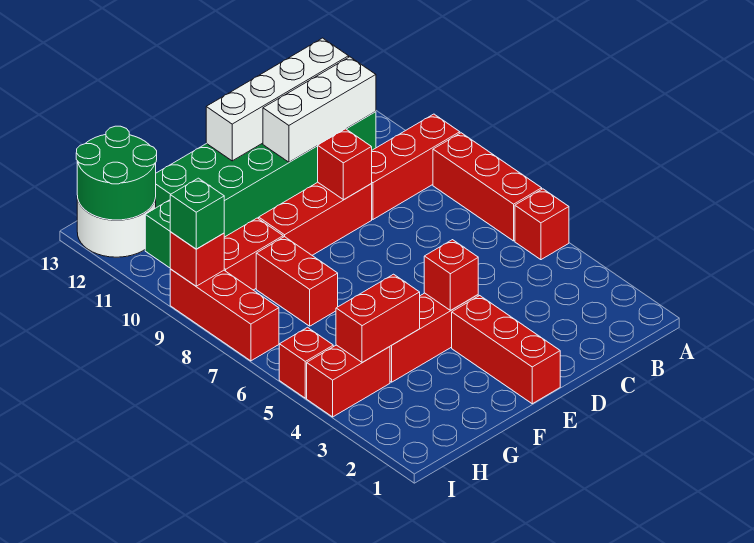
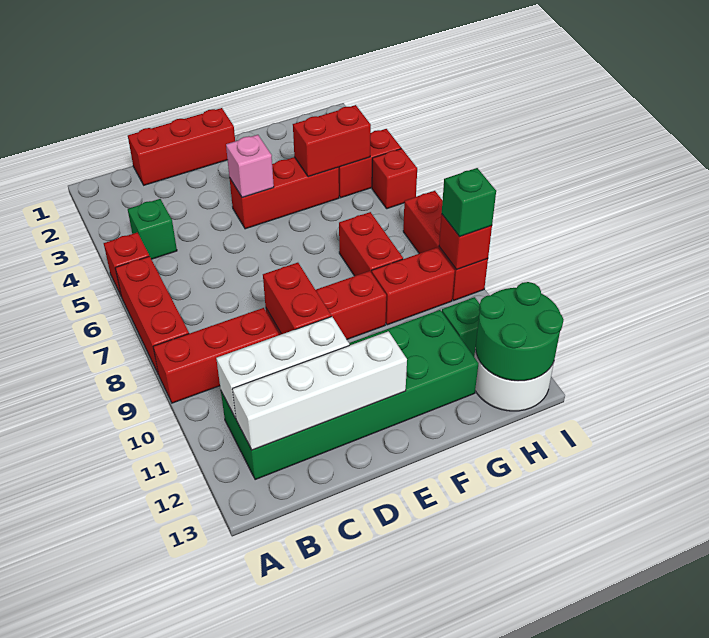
none -> green brick B4 level 1
red brick D9 level 2 -> red brick D9:D10 level 2
red brick E1:E3 level 1 -> red brick C1:E1 level 1
red brick E4 level 2 -> pink brick E4 level 2

